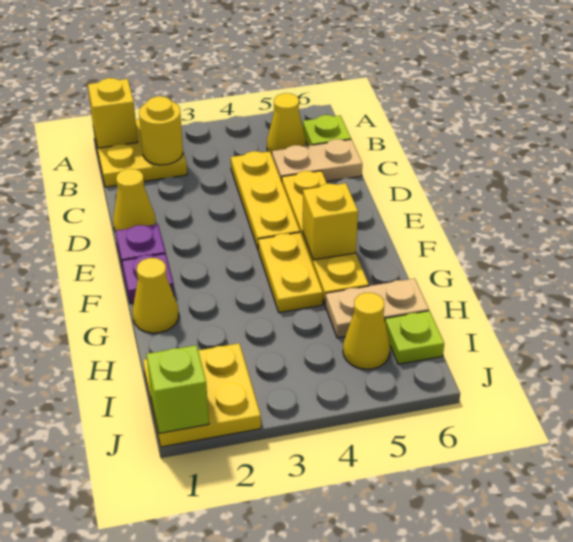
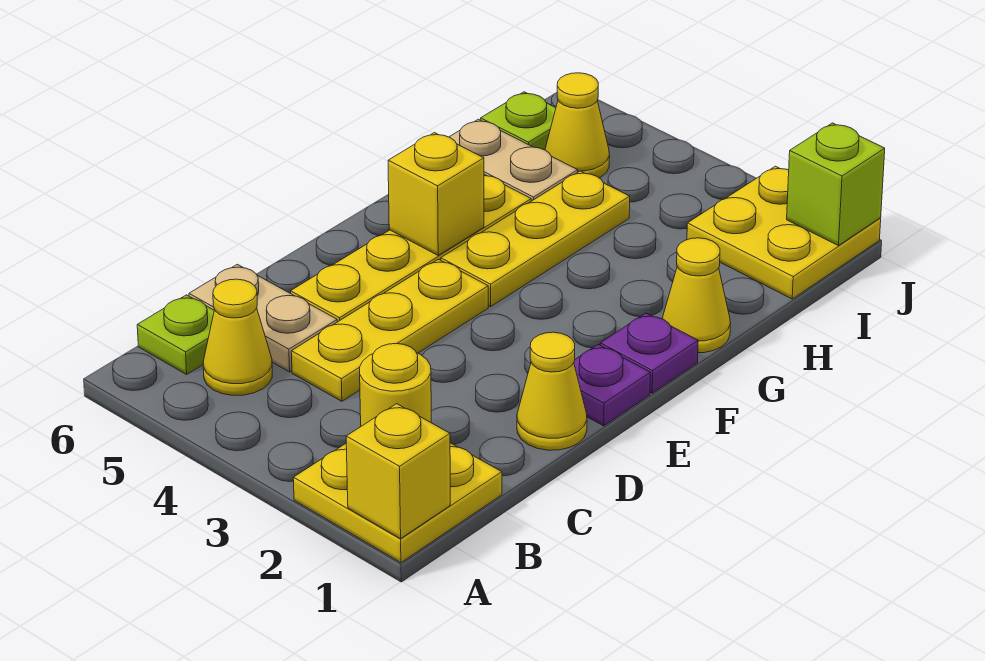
yellow plate F4:G4 level 1 -> yellow plate F4:H4 level 1

